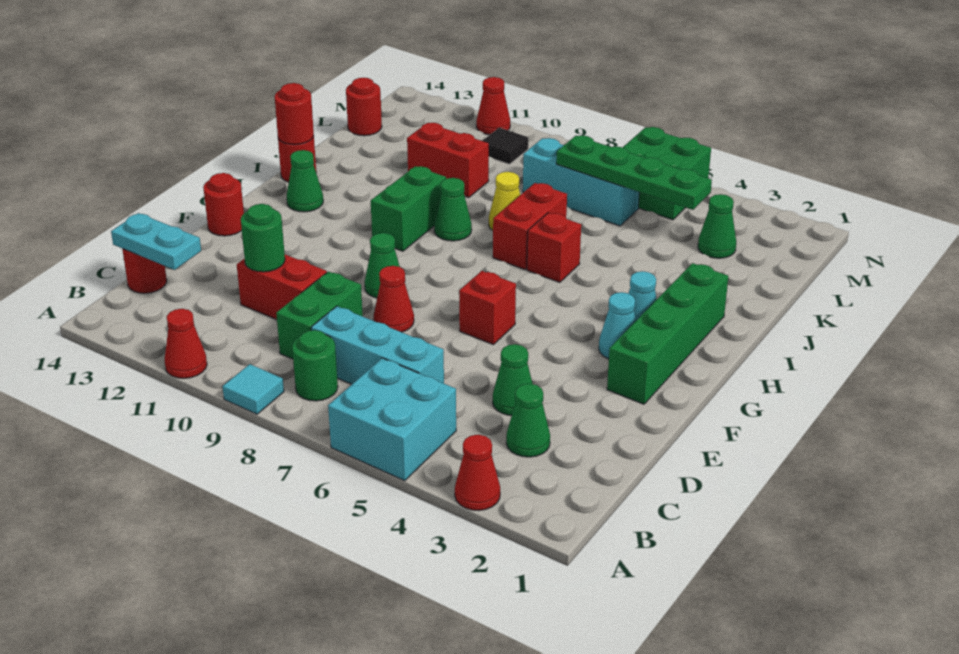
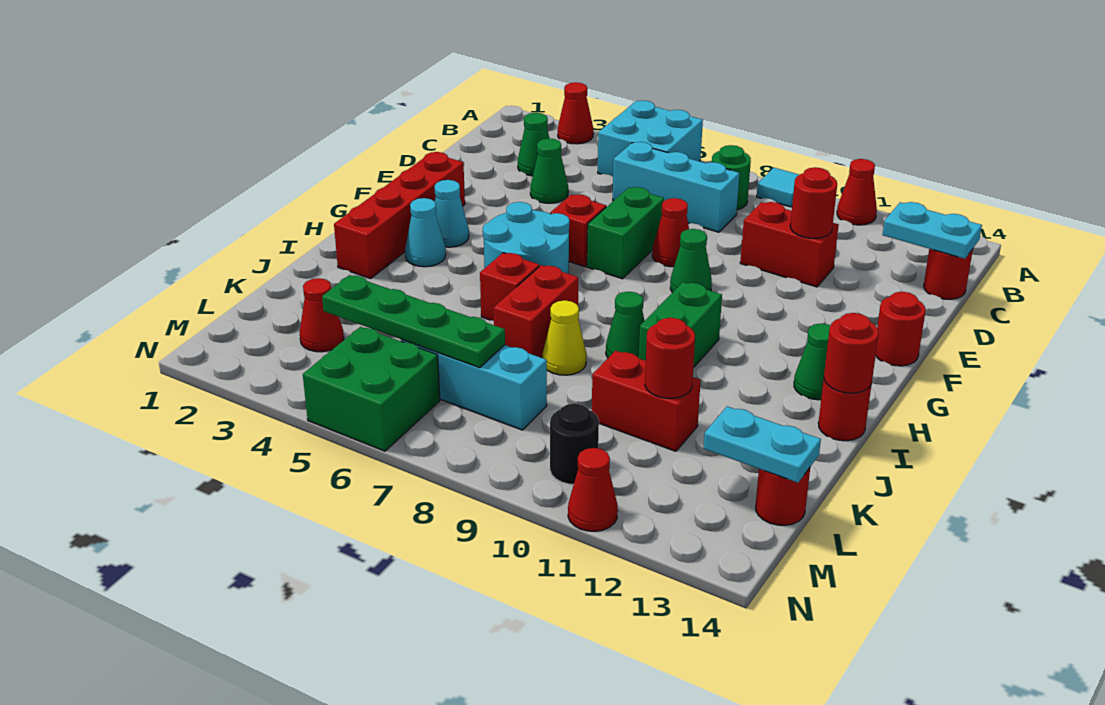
green brick C9:D9 level 1 -> green brick E7:F7 level 1
green round brick D11 level 2 -> red round brick D11 level 2
green brick F2:I2 level 1 -> red brick F2:I2 level 1
none -> cyan round brick G5:H6 level 1
none -> red round brick K11 level 2
green cone L3 level 1 -> red cone L3 level 1
none -> cyan plate L13:L14 level 2
black tile M10 level 1 -> black round brick M10 level 1

